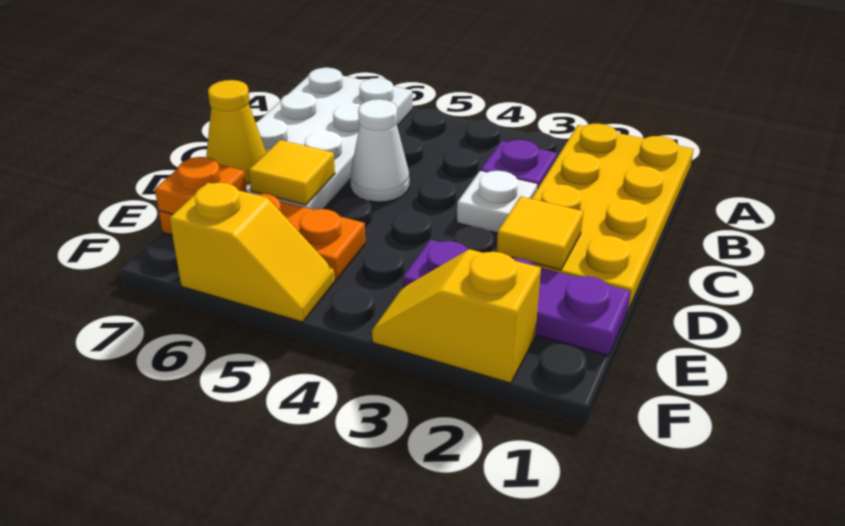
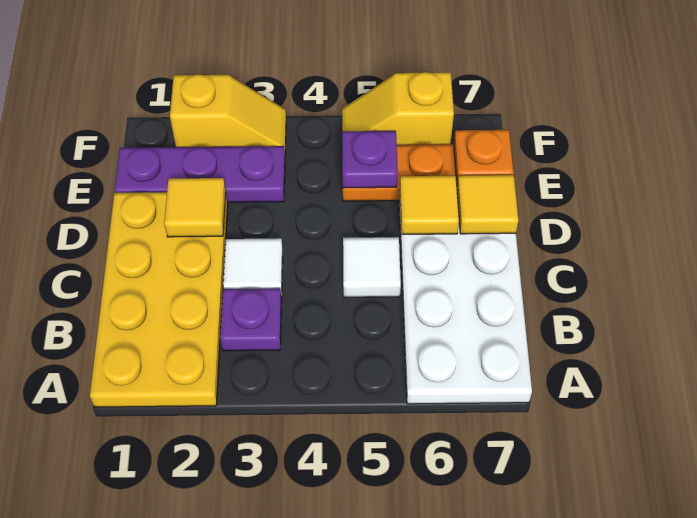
white plate C3 level 1 -> white tile C3 level 1
white cone C5 level 1 -> white tile C5 level 1
yellow cone D7 level 2 -> yellow tile D7 level 2
none -> purple plate E5 level 2

